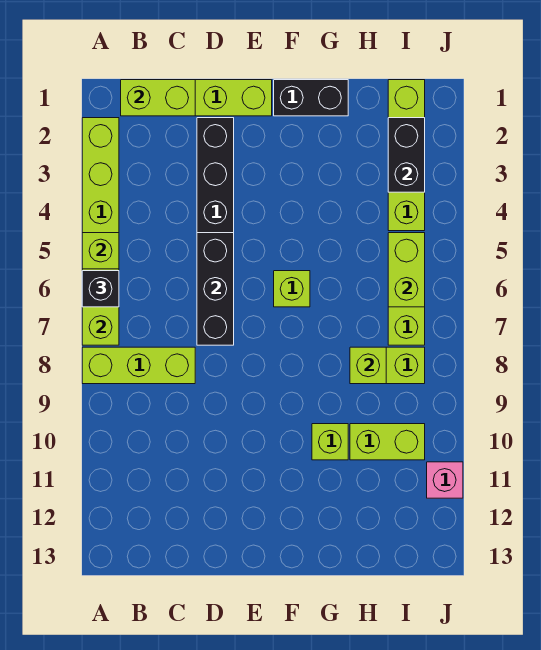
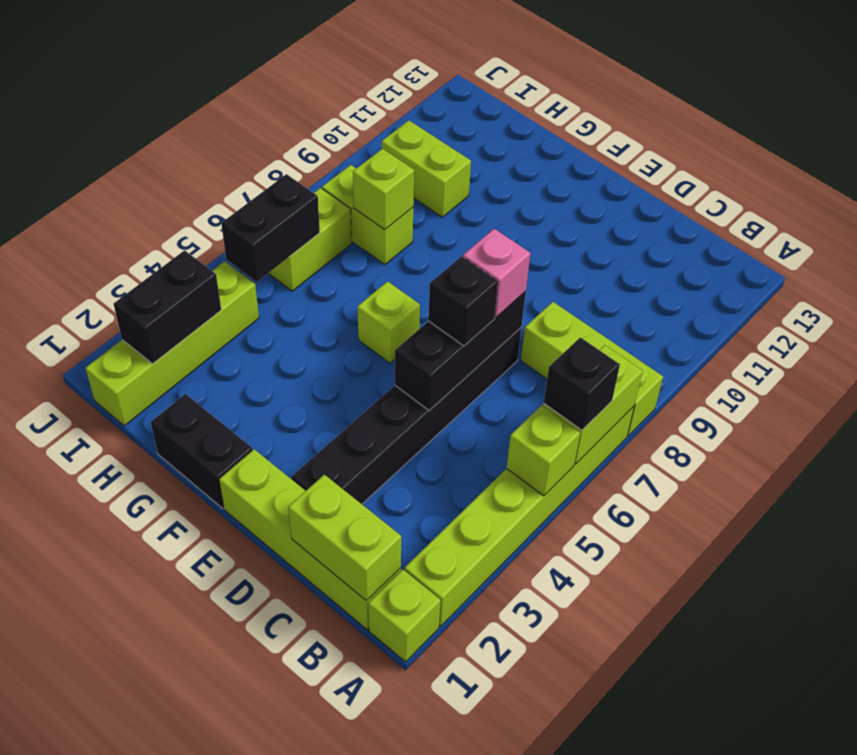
none -> black brick D6 level 3
lime brick G10 level 1 -> lime brick A1 level 1
lime brick I5:I6 level 2 -> black brick I5:I6 level 2
pink brick J11 level 1 -> pink brick D7 level 3

